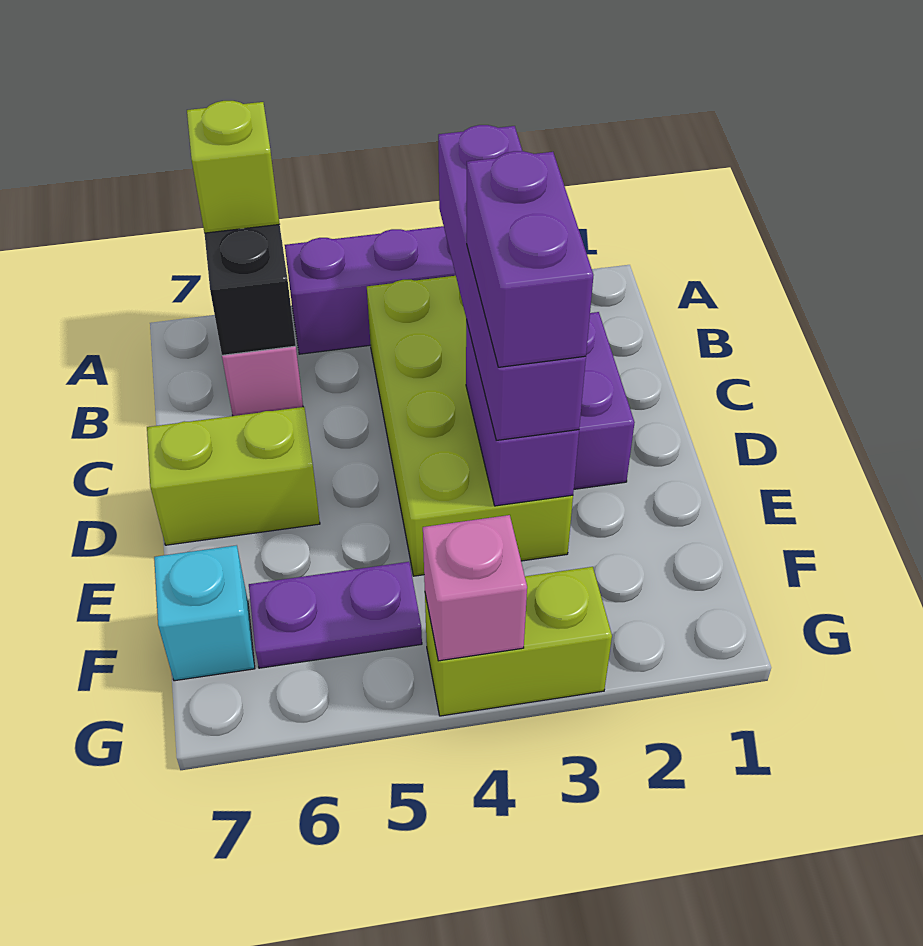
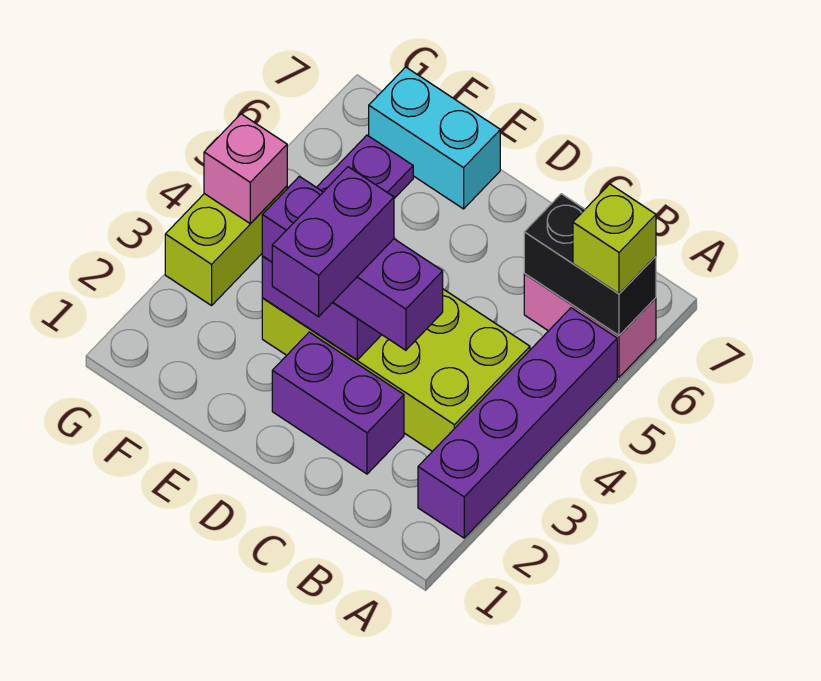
purple brick B3:E3 level 3 -> purple brick C3:E3 level 3
purple brick D3:E3 level 4 -> purple brick D2:D3 level 4
lime brick D6:D7 level 1 -> none
cyan brick F7 level 1 -> cyan brick E7:F7 level 1

